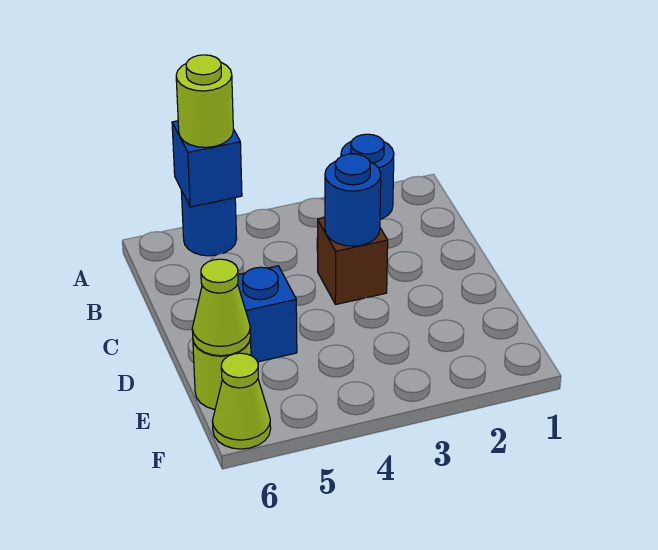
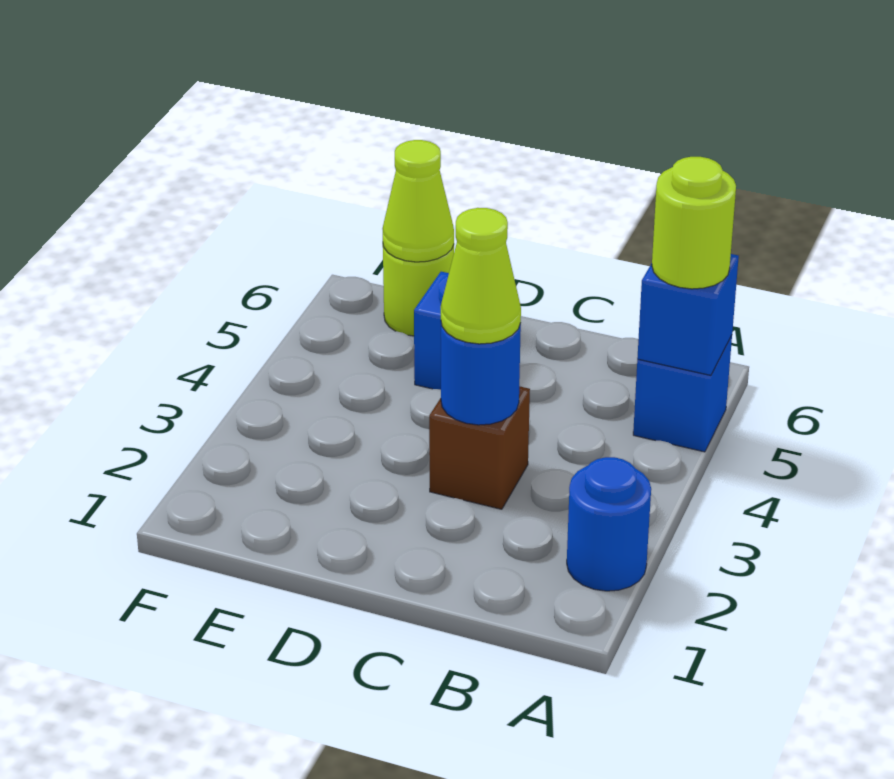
blue round brick A5 level 1 -> blue brick A5 level 1
lime cone F6 level 1 -> lime cone C3 level 3

